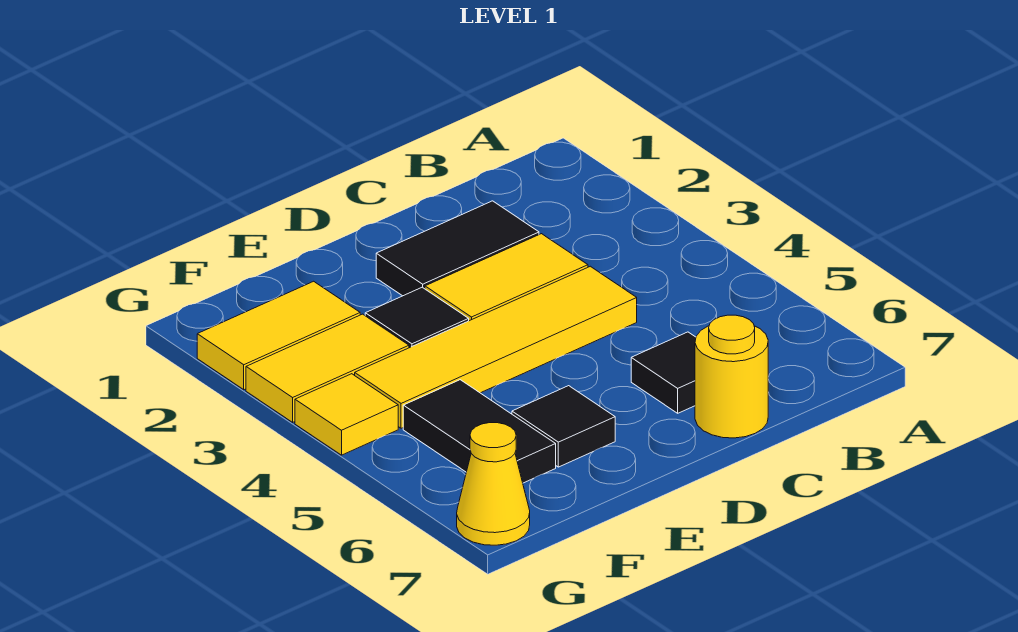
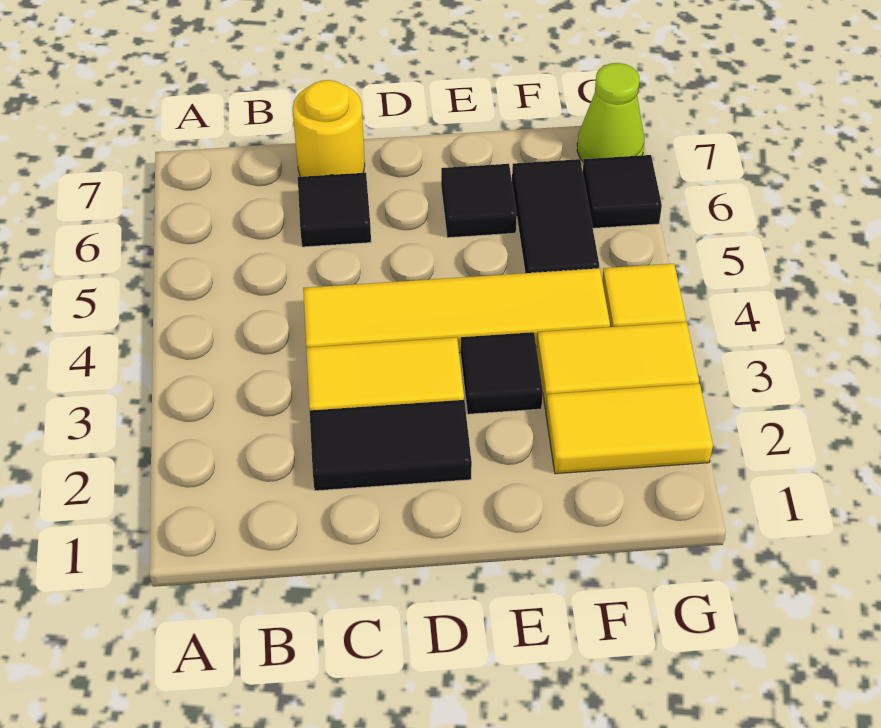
none -> black tile G6 level 1
yellow cone G7 level 1 -> lime cone G7 level 1

